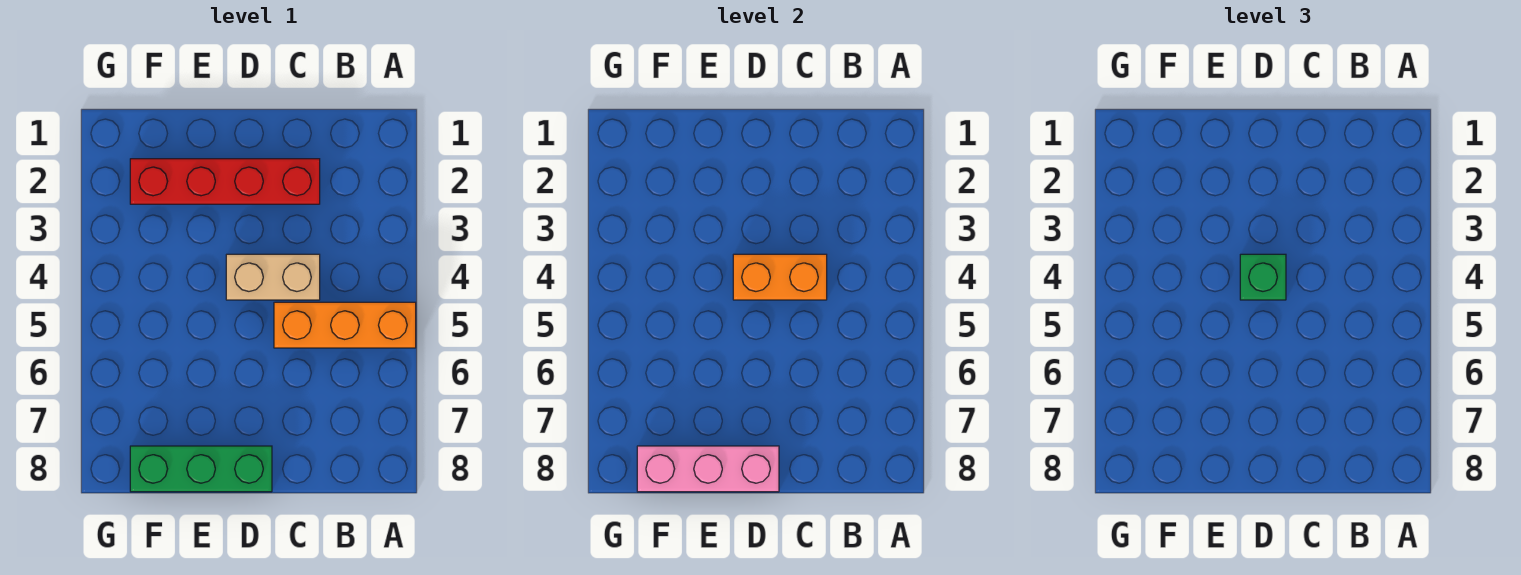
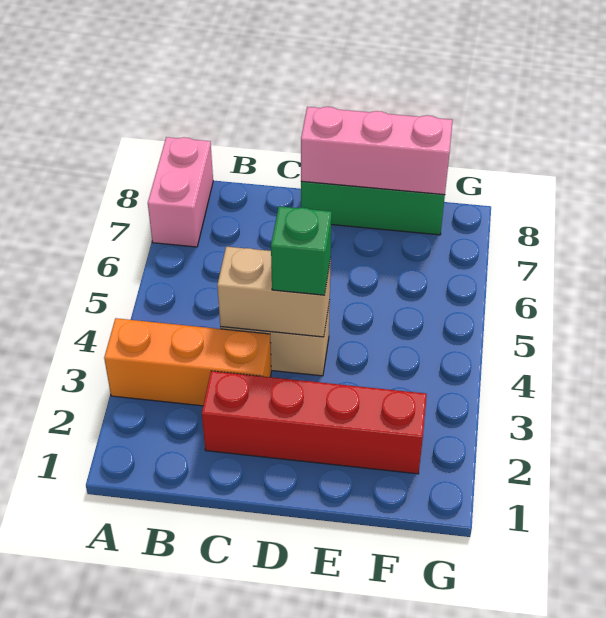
orange brick A5:C5 level 1 -> orange brick A3:C3 level 1
none -> pink brick A7:A8 level 1
orange brick C4:D4 level 2 -> tan brick C4:D4 level 2

